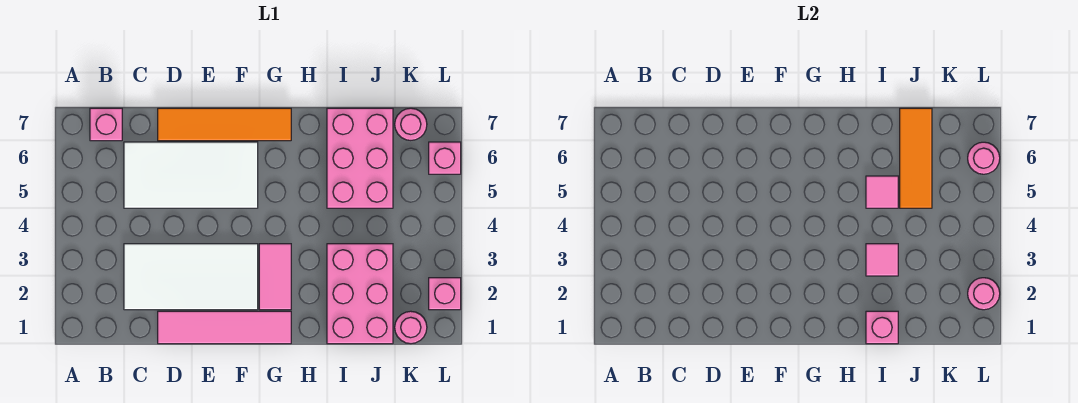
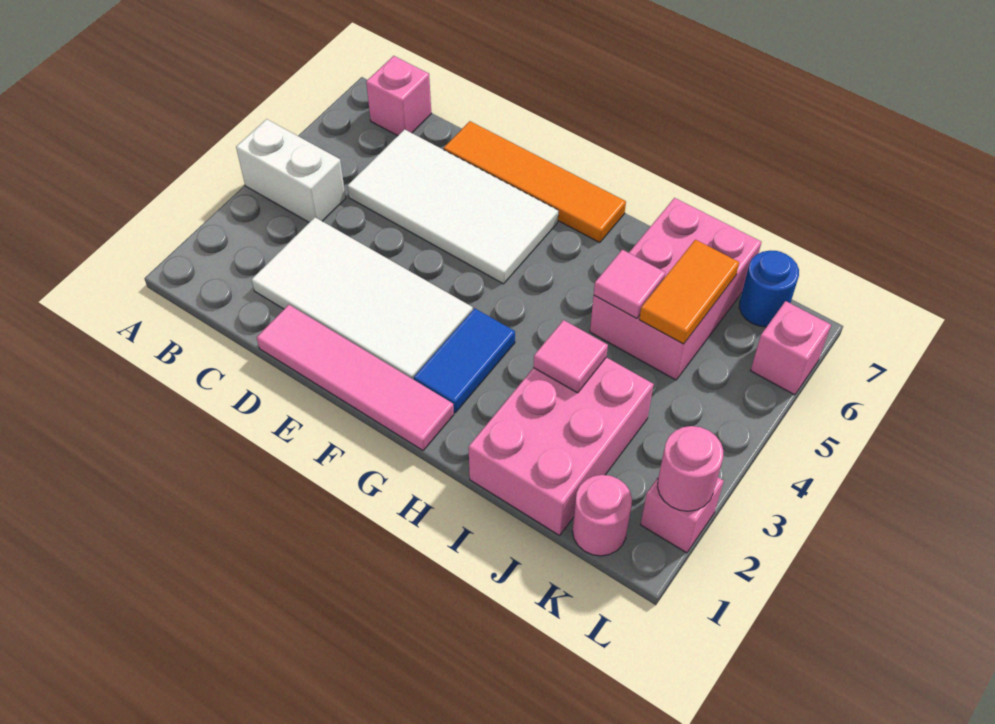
none -> white brick A4:B4 level 1
pink tile G2:G3 level 1 -> blue tile G2:G3 level 1
pink brick I1 level 2 -> none
orange tile J5:J7 level 2 -> orange tile J5:J6 level 2
pink round brick K7 level 1 -> blue round brick K7 level 1
pink round brick L6 level 2 -> none

